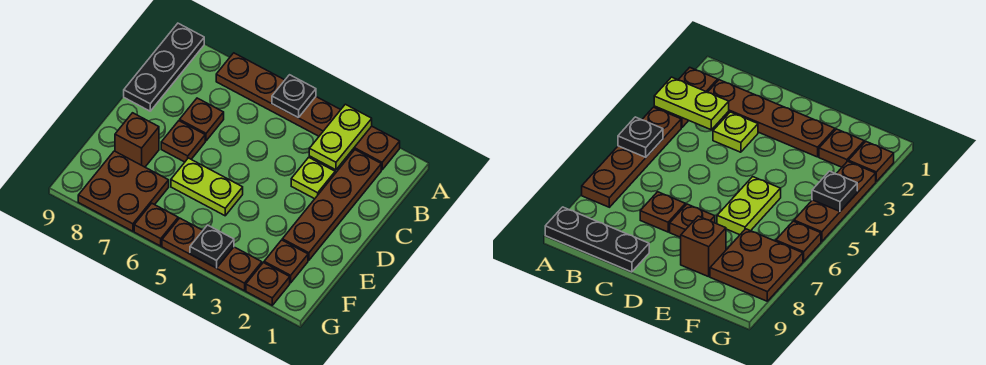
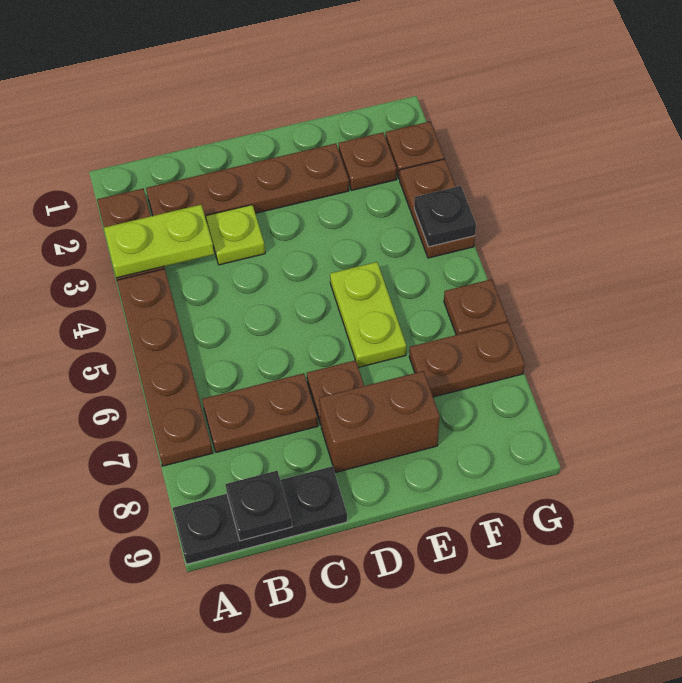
black plate A5 level 2 -> black plate B9 level 2
brown plate C7 level 1 -> brown plate B7:C7 level 1
brown brick E8 level 1 -> brown brick D8:E8 level 1
brown plate F7:G8 level 1 -> brown plate F7:G7 level 1
brown plate G3:G5 level 1 -> brown plate G3:G4 level 1

